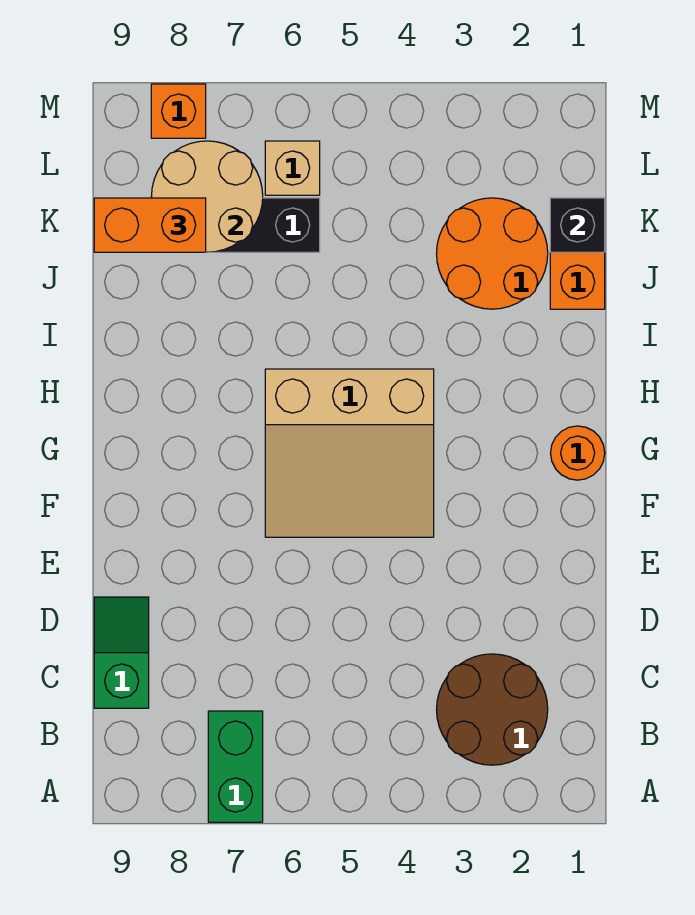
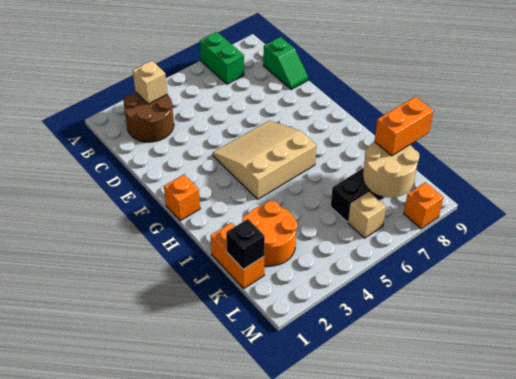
none -> tan brick B3 level 2
orange round brick G1 level 1 -> orange brick G1 level 1

